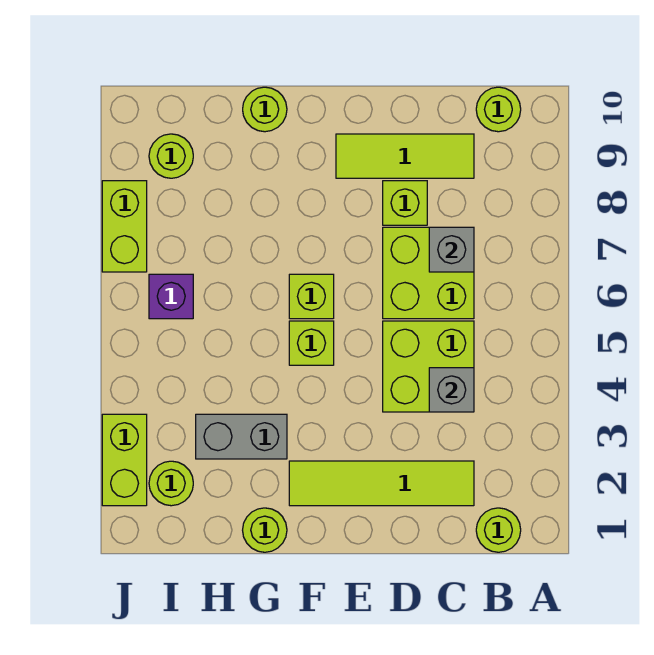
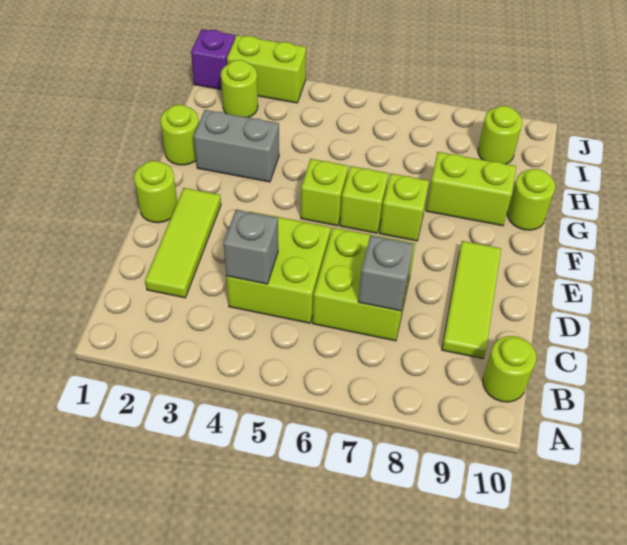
lime round brick B1 level 1 -> lime round brick E1 level 1
lime tile C2:F2 level 1 -> lime tile C2:E2 level 1
lime brick D8 level 1 -> lime brick F7 level 1
grey brick G3:H3 level 1 -> grey brick G2:G3 level 1
purple brick I6 level 1 -> purple brick J1 level 1
lime brick J7:J8 level 1 -> lime brick G8:G9 level 1

